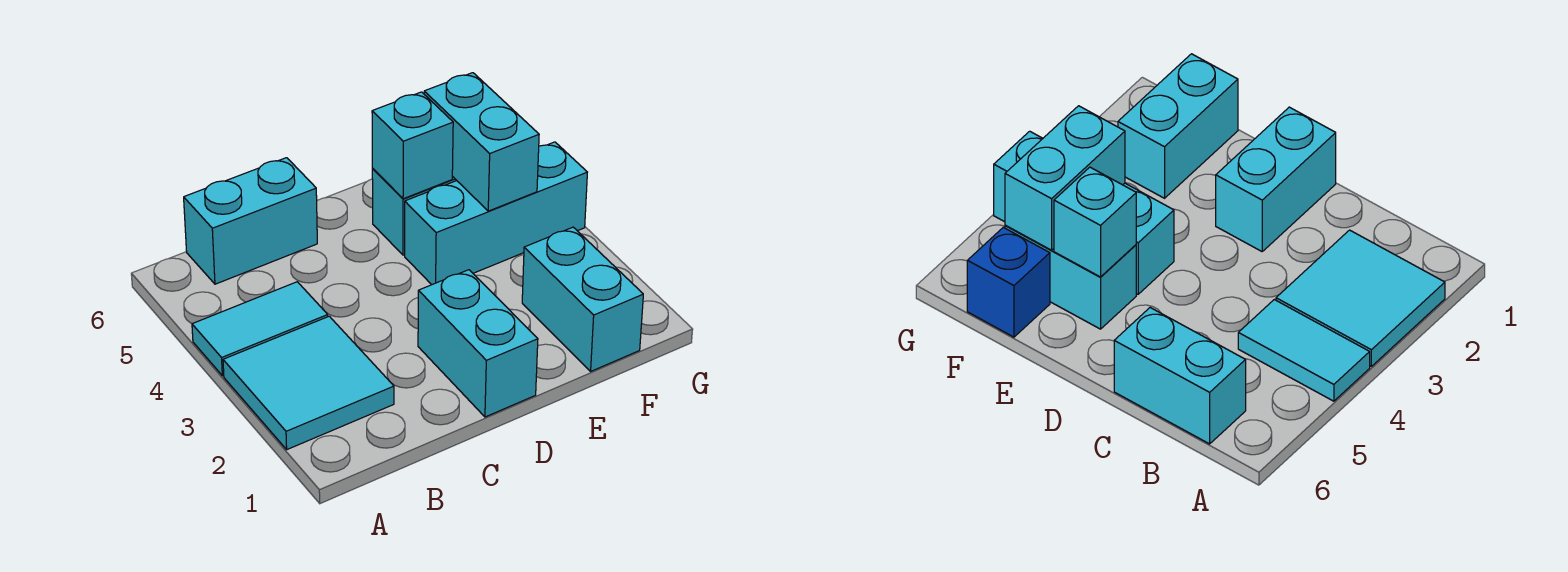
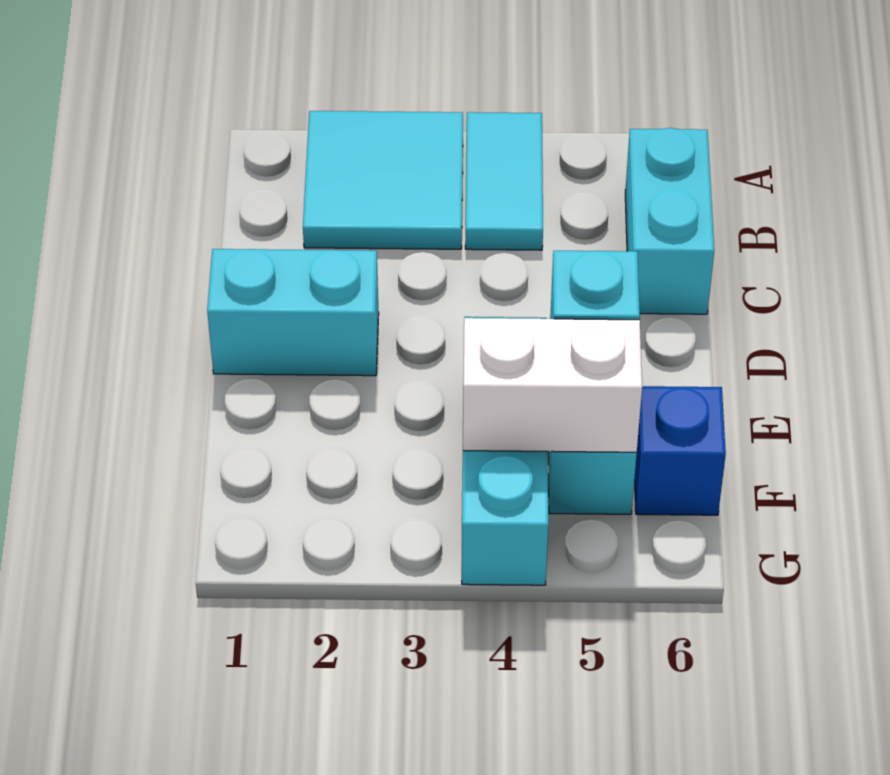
cyan brick F1:F2 level 1 -> none
cyan brick F4:F5 level 2 -> white brick F4:F5 level 2

